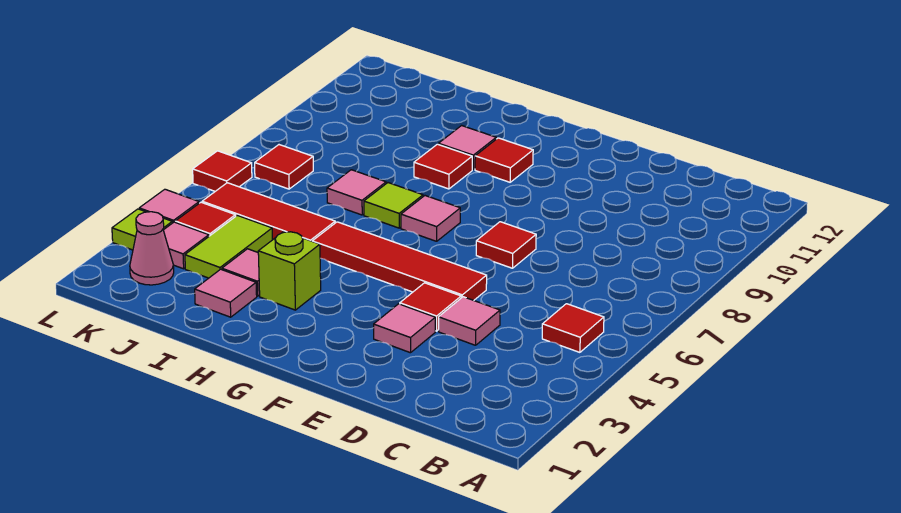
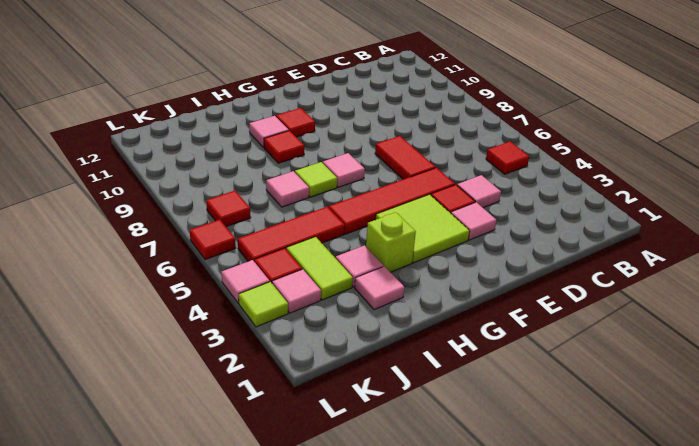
red tile E7 level 1 -> red tile E6:E7 level 1
none -> lime tile F3:G4 level 1
pink cone K2 level 1 -> none

